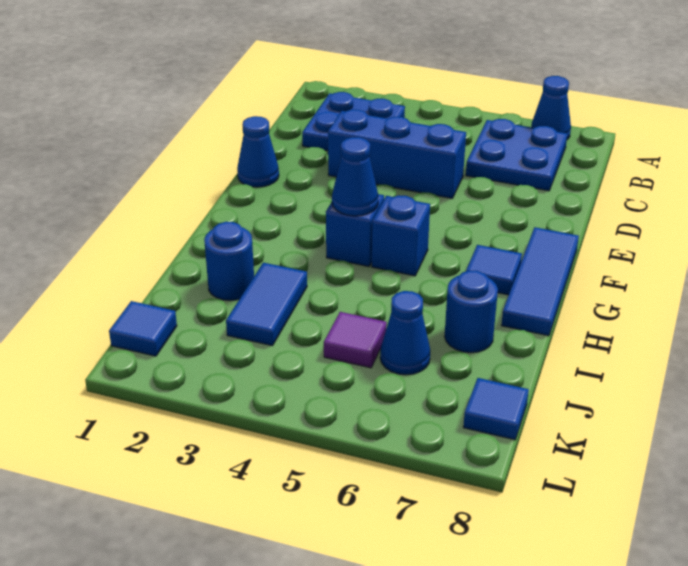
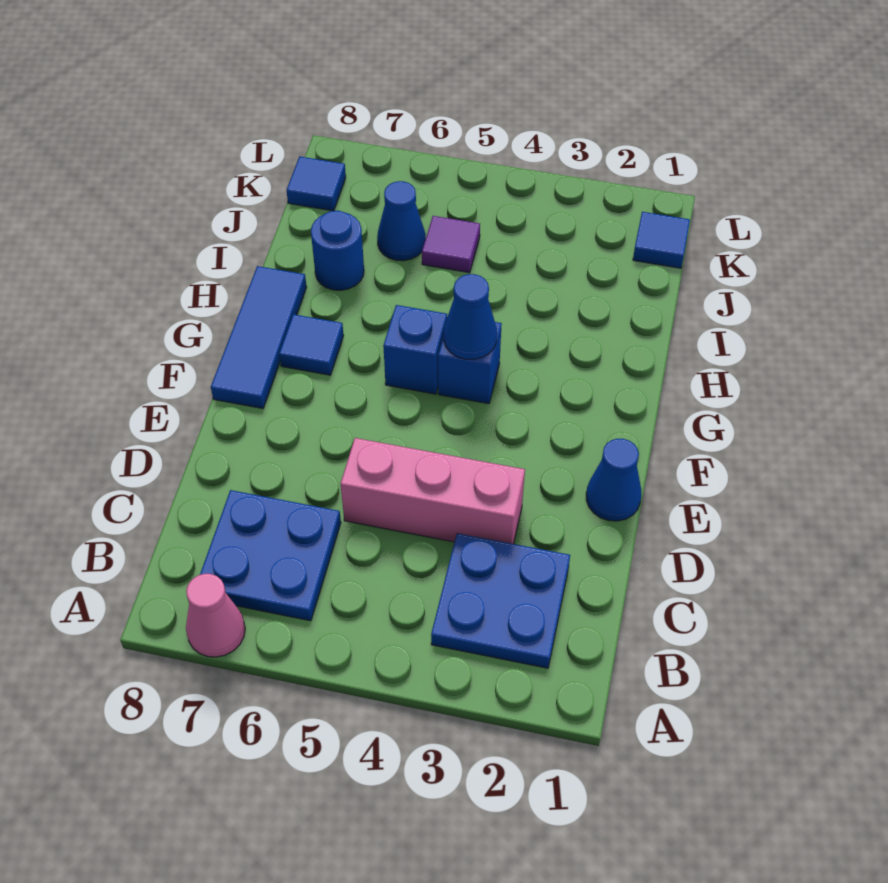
blue cone A7 level 1 -> pink cone A7 level 1
blue brick D3:D5 level 1 -> pink brick D3:D5 level 1
blue round brick I2 level 1 -> none
blue tile I3:J3 level 1 -> none

